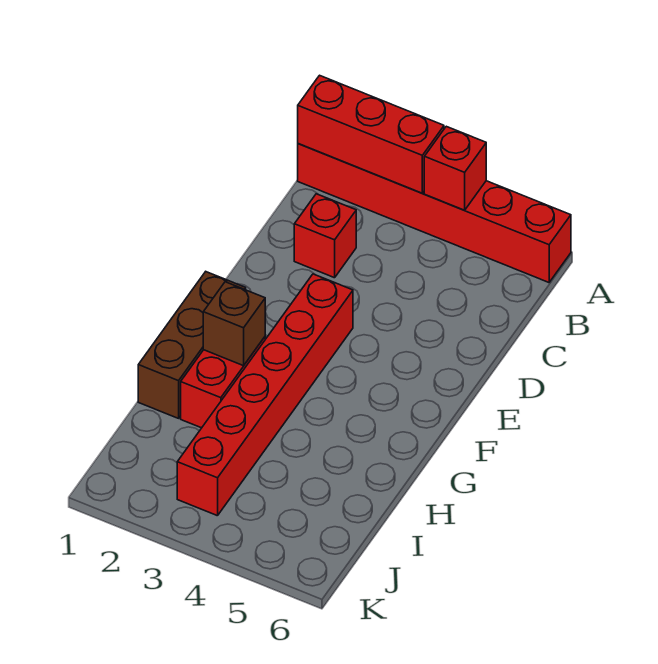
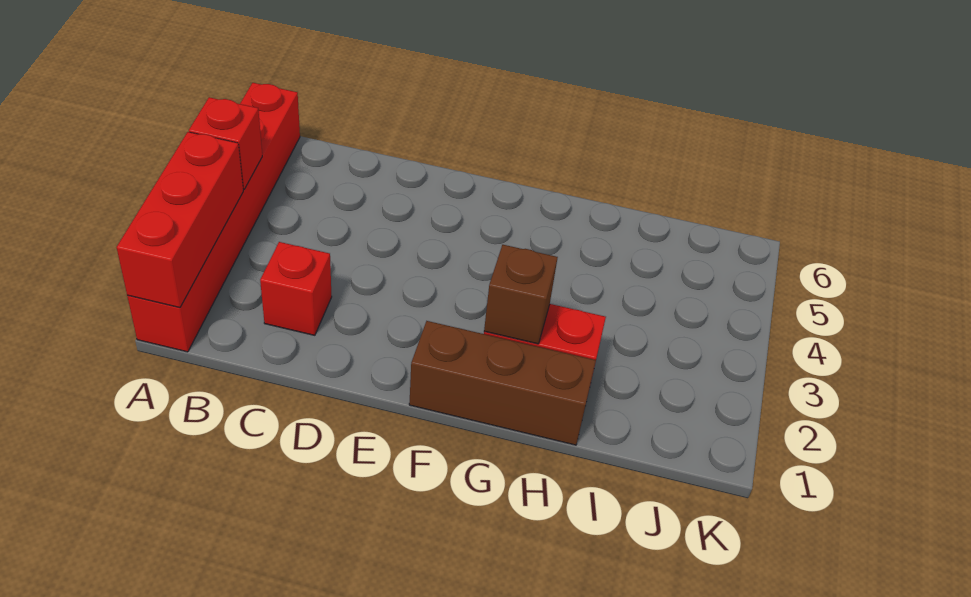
red brick E3:J3 level 1 -> none

